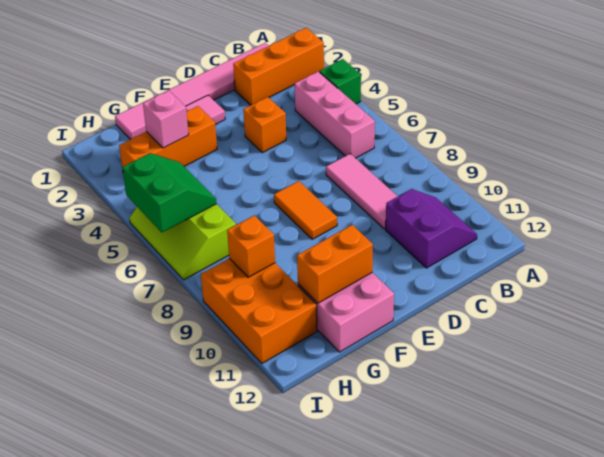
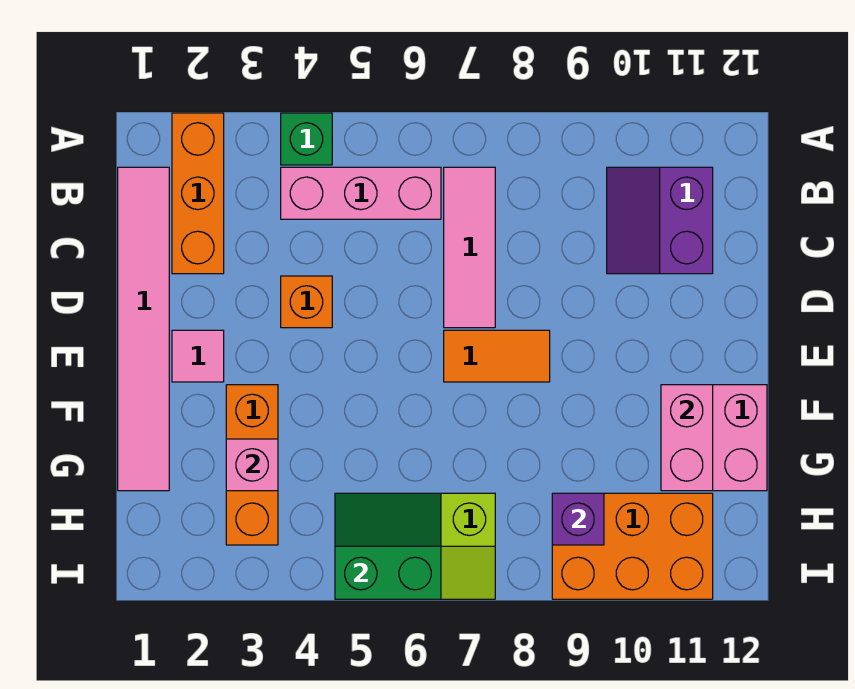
purple slope B10:C11 level 1 top C -> purple slope B10:C11 level 1 top 11
pink tile C7:C9 level 1 -> pink tile B7:D7 level 1
orange brick F11:G11 level 2 -> pink brick F11:G11 level 2
orange brick H9 level 2 -> purple brick H9 level 2

